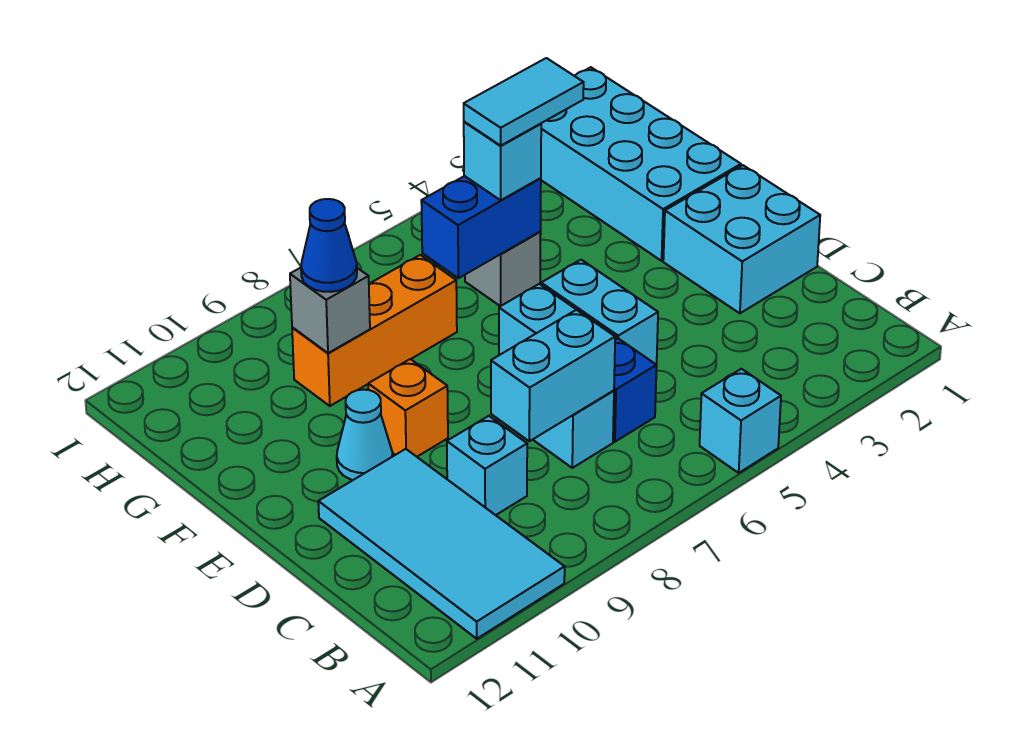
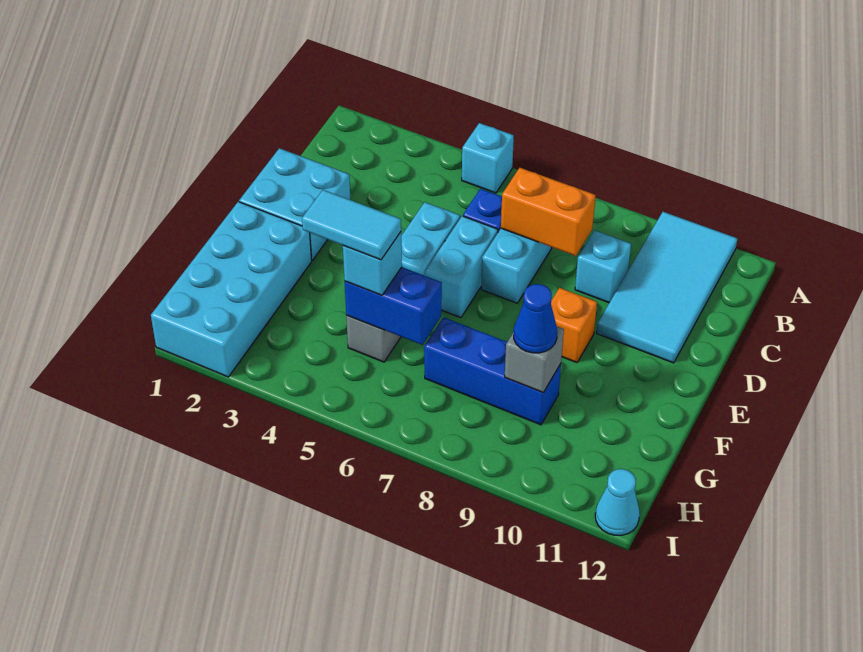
cyan brick C7:C8 level 2 -> orange brick C7:C8 level 2
cyan cone E10 level 1 -> cyan cone I12 level 1
orange brick G7:G9 level 1 -> blue brick G7:G9 level 1

